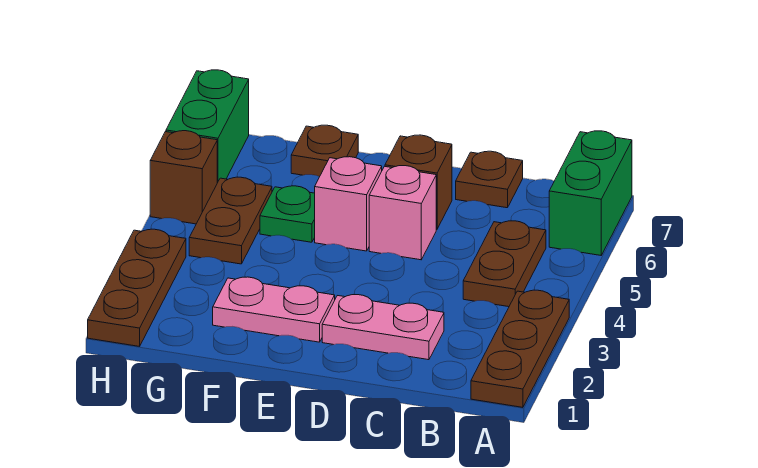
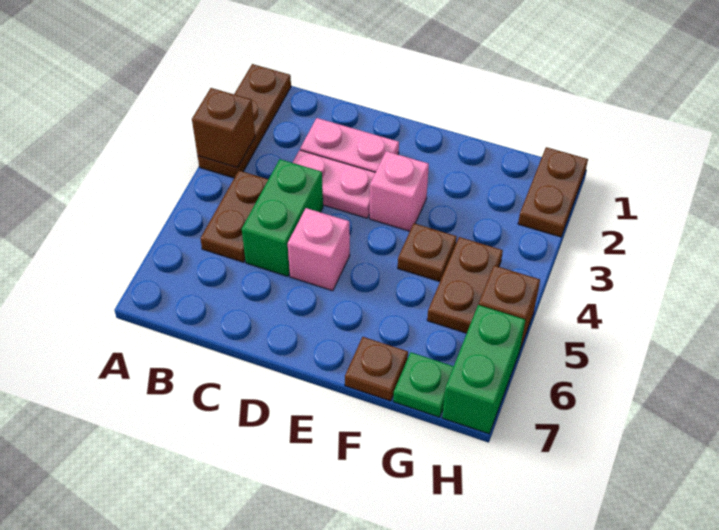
green brick A6:A7 level 1 -> green brick C4:C5 level 1
brown plate C7 level 1 -> brown plate F4 level 1
brown brick D6 level 1 -> brown brick A3 level 2
pink plate E2:F2 level 1 -> pink plate C3:D3 level 1
pink brick E5 level 1 -> pink brick E3 level 1
green plate F5 level 1 -> green plate G7 level 1
brown plate H1:H3 level 1 -> brown plate H1:H2 level 1

